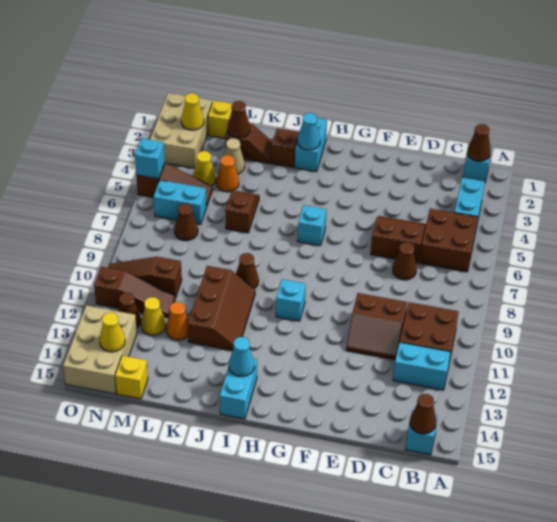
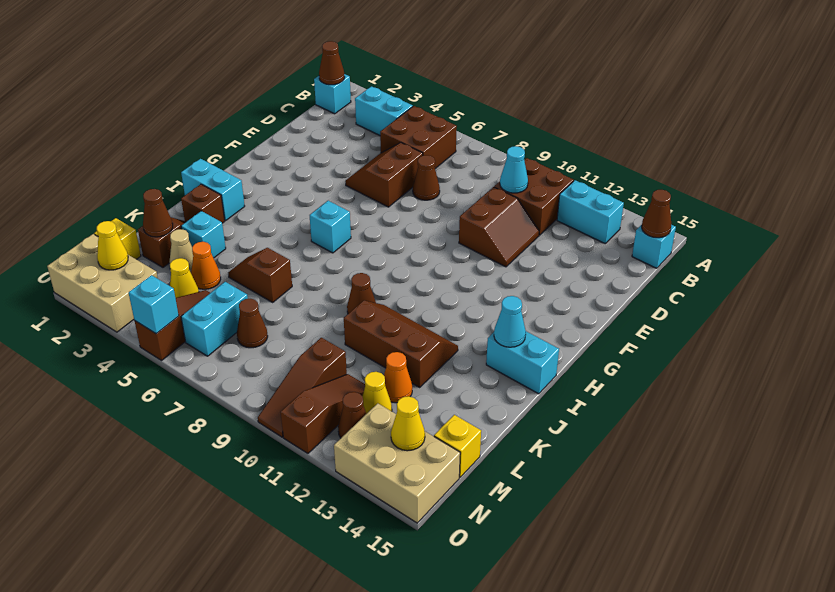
cyan brick B12:C12 level 1 -> cyan brick B12:B13 level 1
cyan brick H10 level 1 -> cyan brick K3 level 1
cyan cone I2 level 2 -> cyan cone C10 level 2

